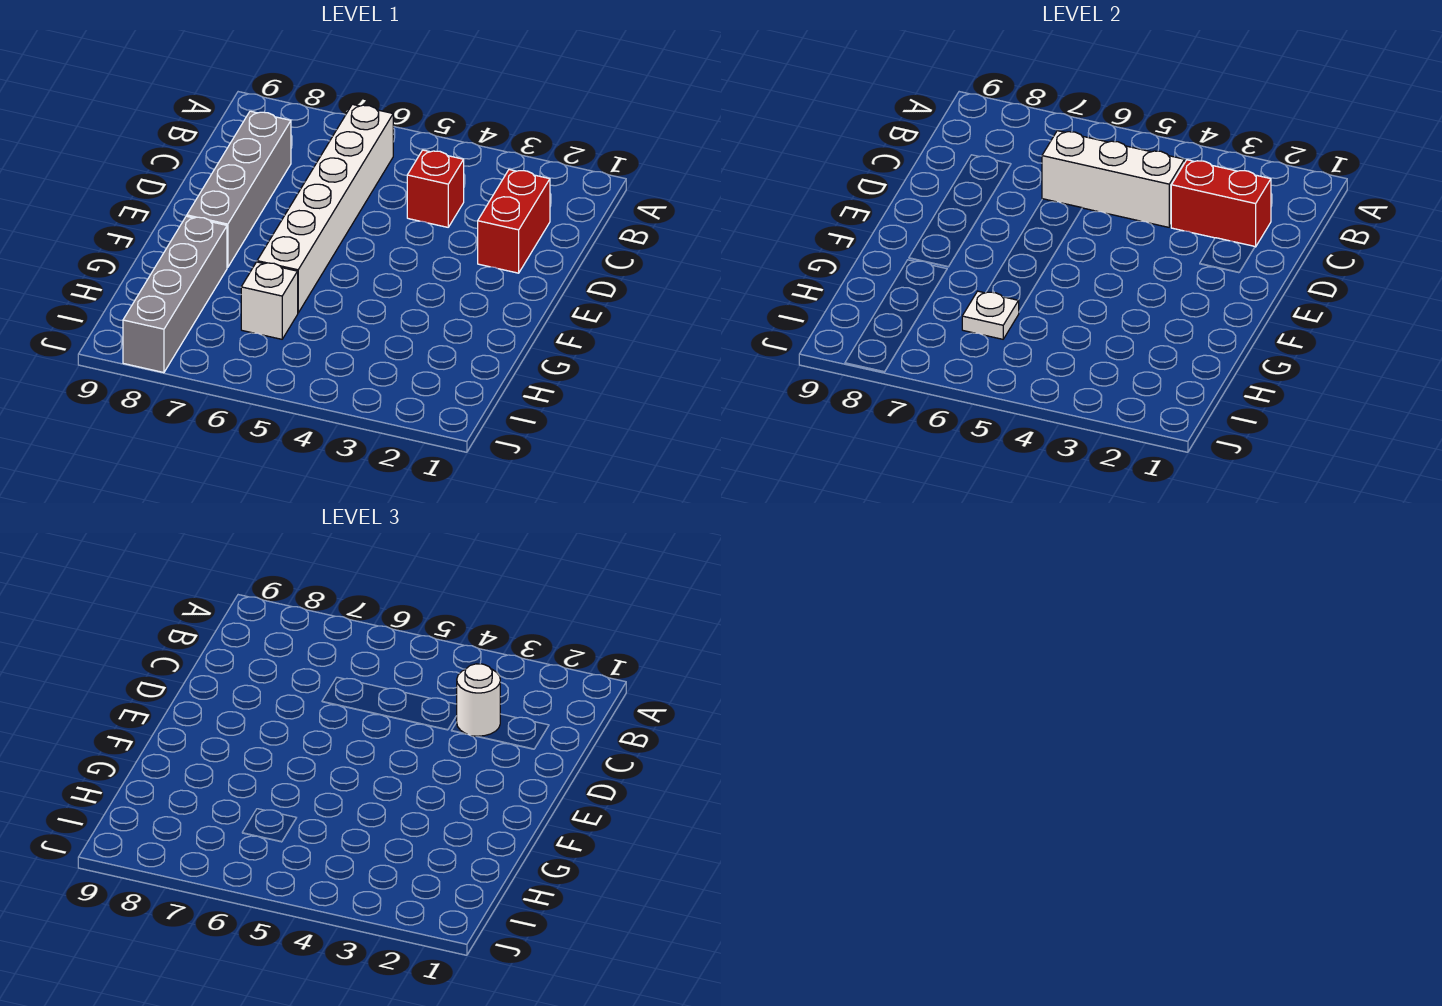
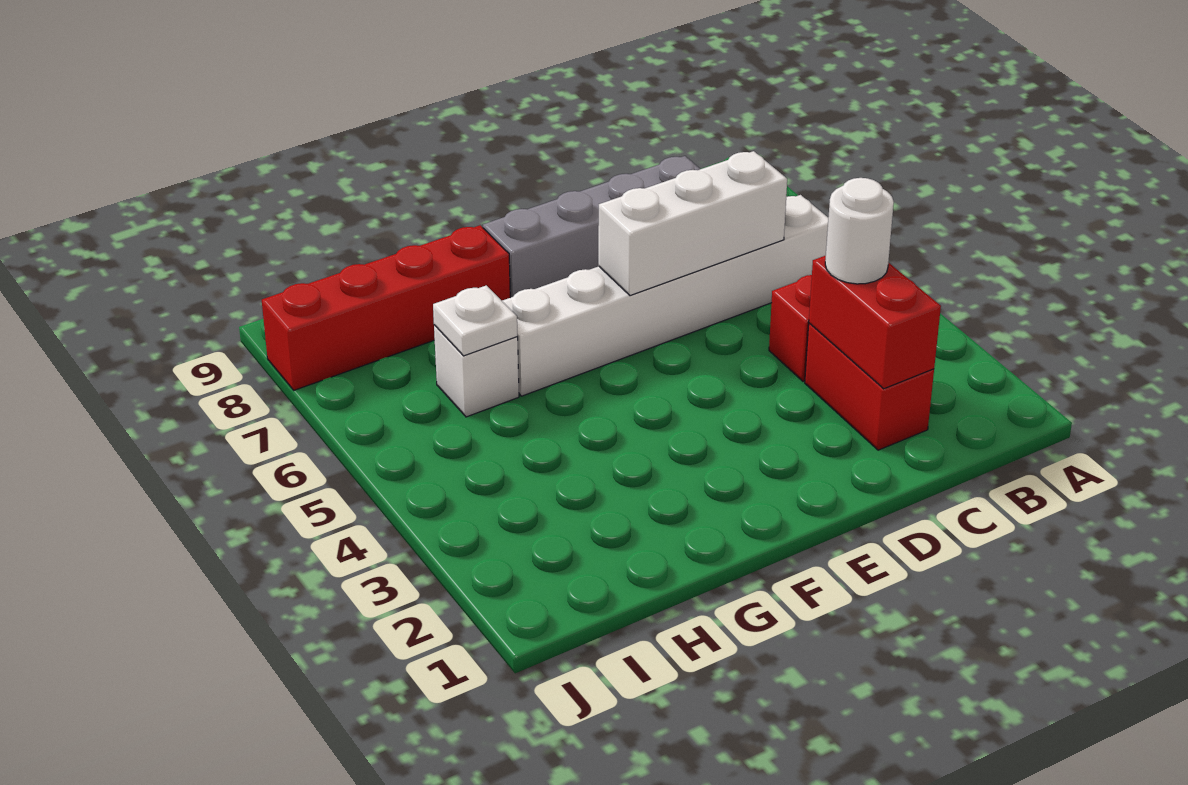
red brick C2:D2 level 1 -> red brick C2:C3 level 1
white brick C4:C6 level 2 -> white brick C6:E6 level 2
grey brick G8:J8 level 1 -> red brick G8:J8 level 1

